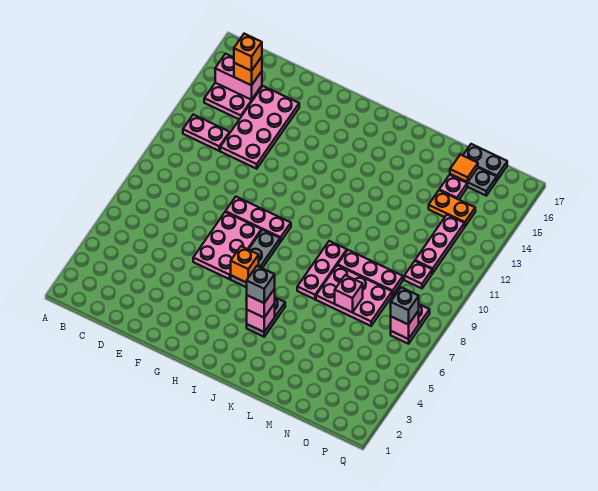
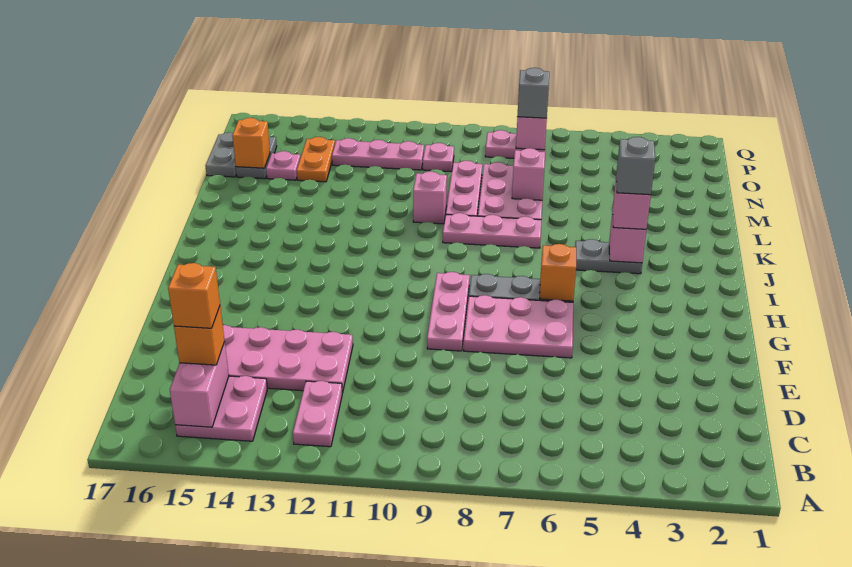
none -> pink brick L10 level 1
orange tile N16 level 2 -> orange brick N16 level 2

